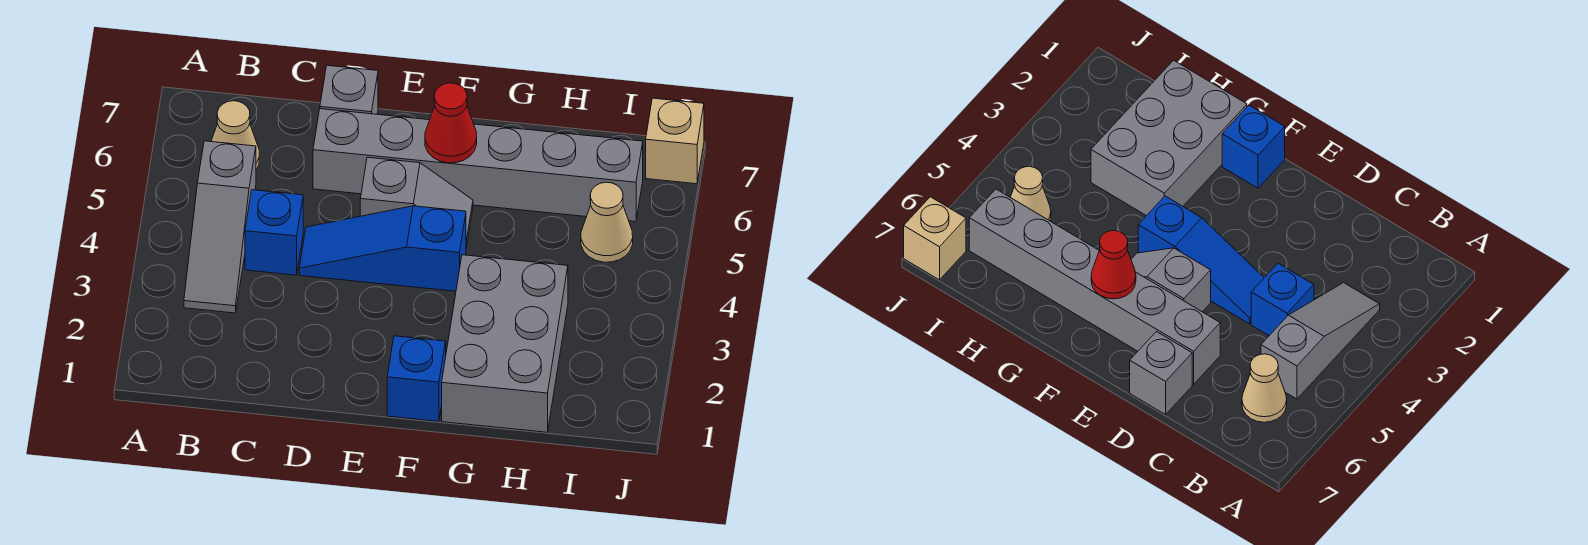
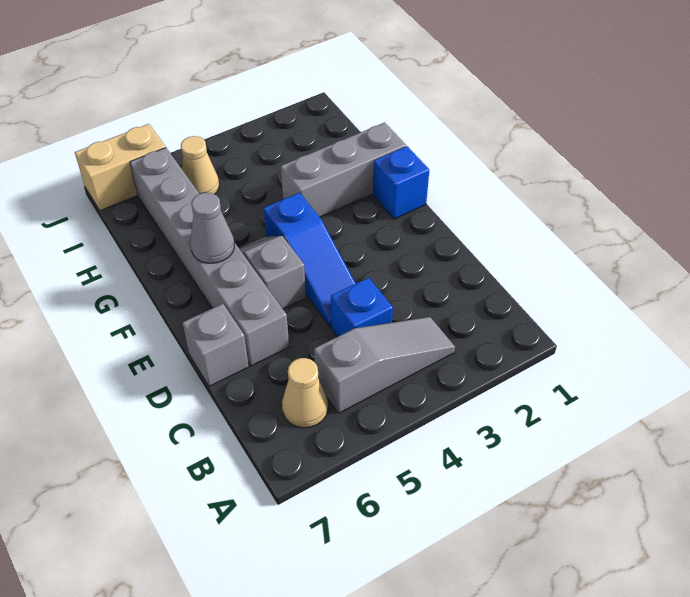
red cone F6 level 2 -> grey cone F6 level 2
grey brick G1:H3 level 1 -> grey brick G1:G3 level 1
tan brick J7 level 1 -> tan brick J6:J7 level 1

